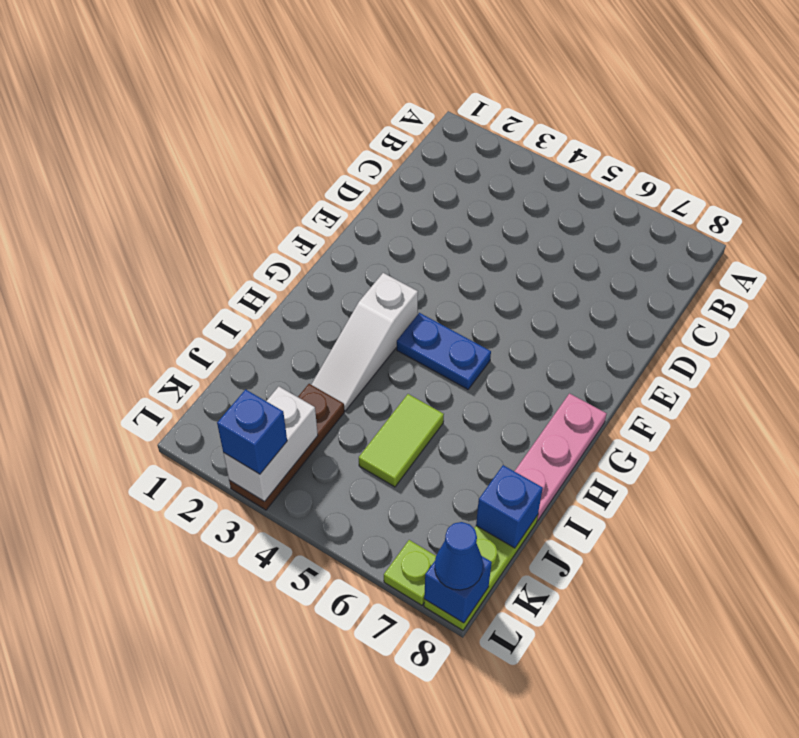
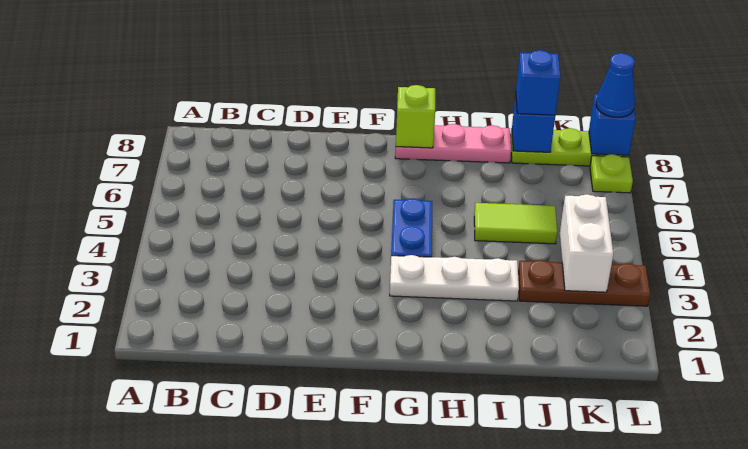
white slope G3:I3 level 1 top G -> white plate G3:I3 level 1
none -> lime brick G8 level 2
white brick K3:L3 level 2 -> white brick K3:K4 level 2
blue brick L3 level 3 -> blue brick J8 level 3

